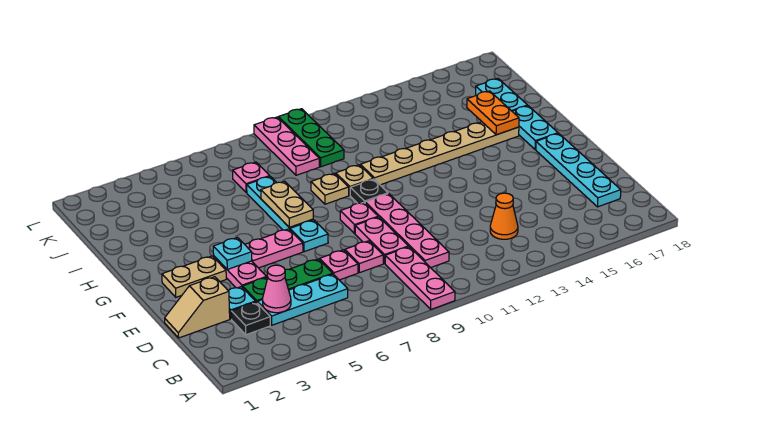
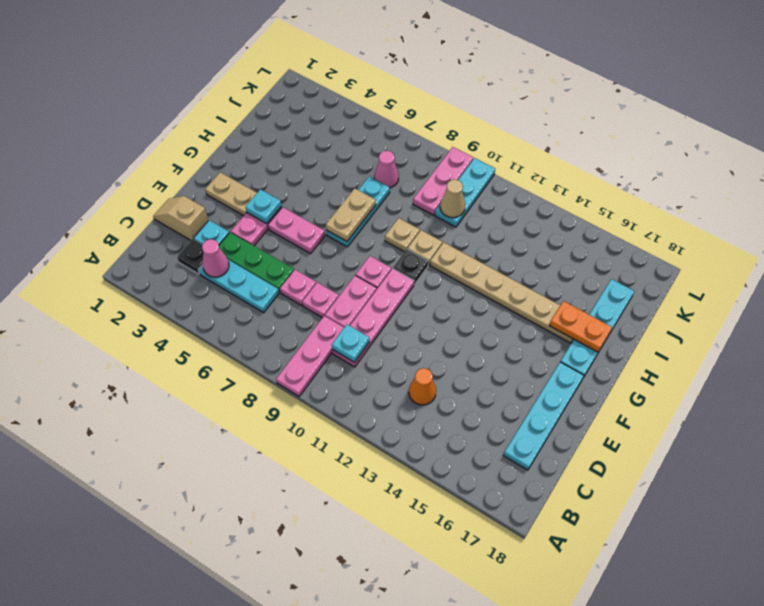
cyan plate F7 level 1 -> cyan plate C10 level 2
orange plate H16:I16 level 2 -> orange plate H16:H17 level 2
pink plate J7 level 1 -> pink cone J7 level 1
green plate J10:L10 level 1 -> cyan plate J10:L10 level 1
none -> tan cone J10 level 2

